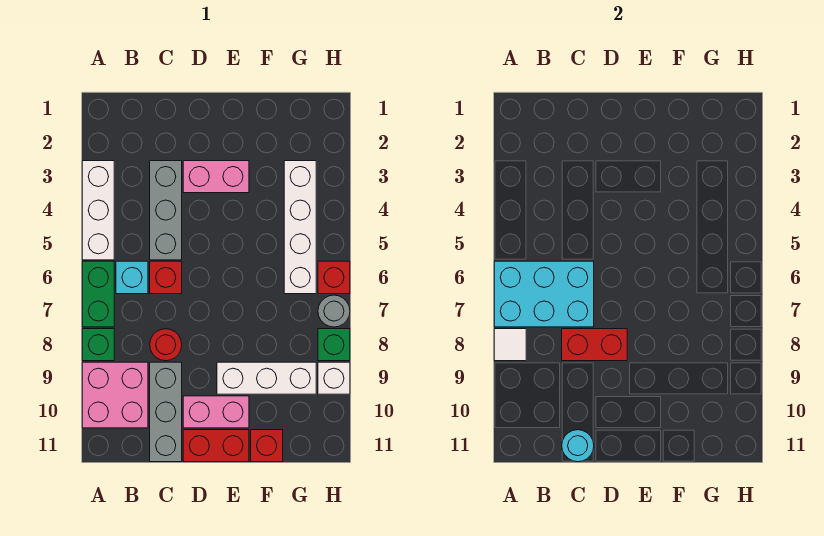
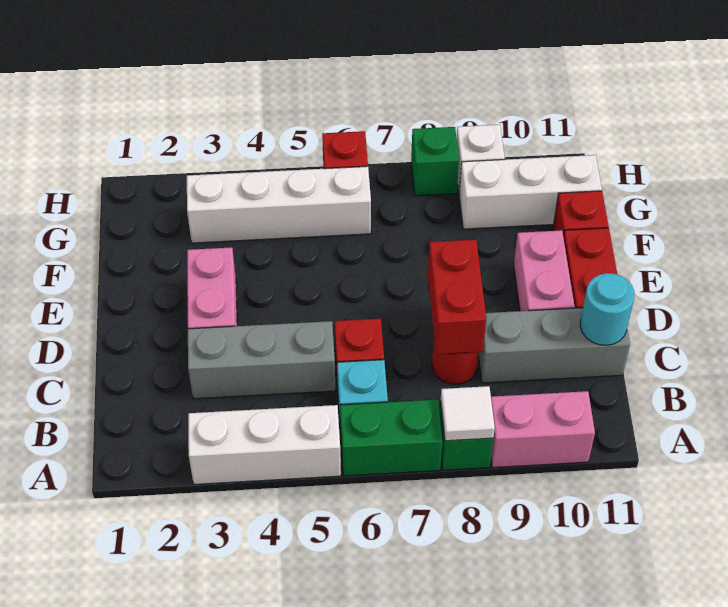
cyan brick A6:C7 level 2 -> none
pink brick A9:B10 level 1 -> pink brick A9:A10 level 1
white brick E9:G9 level 1 -> white brick G9:G11 level 1
grey round brick H7 level 1 -> none

